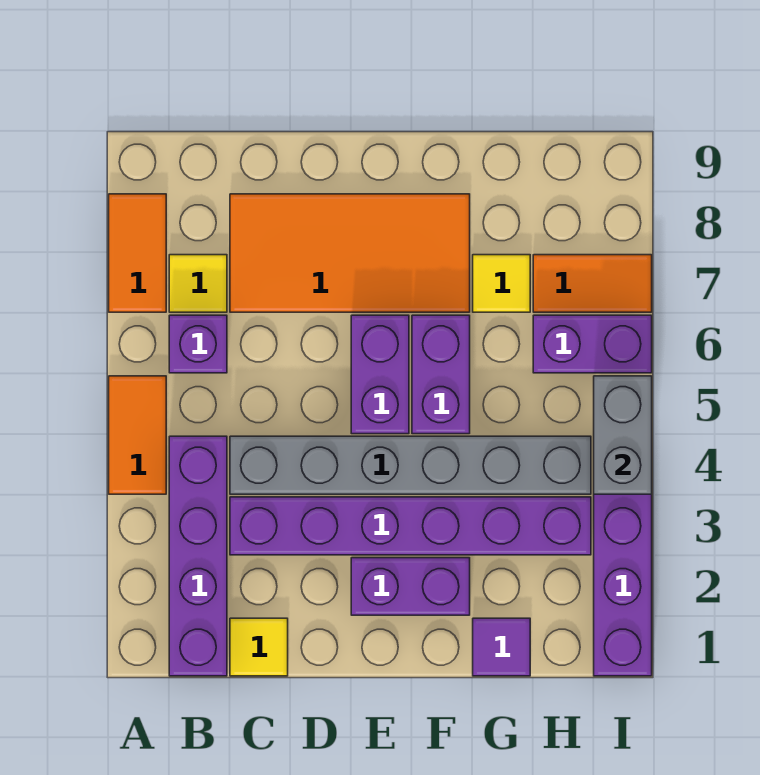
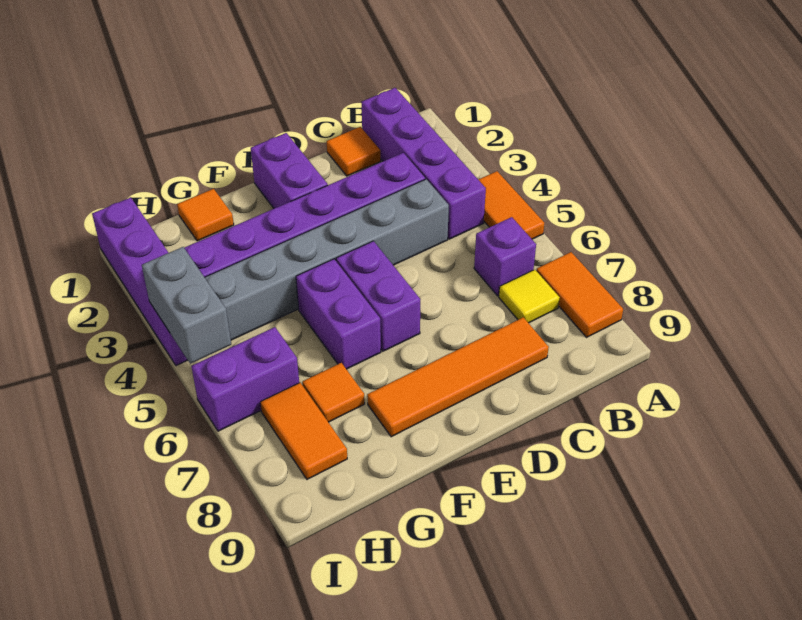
yellow tile C1 level 1 -> orange tile C1 level 1
orange tile C7:F8 level 1 -> orange tile C8:F8 level 1
purple brick E2:F2 level 1 -> purple brick E1:E2 level 1
purple tile G1 level 1 -> orange tile G1 level 1
yellow tile G7 level 1 -> orange tile G7 level 1
orange tile H7:I7 level 1 -> orange tile H7:H8 level 1

